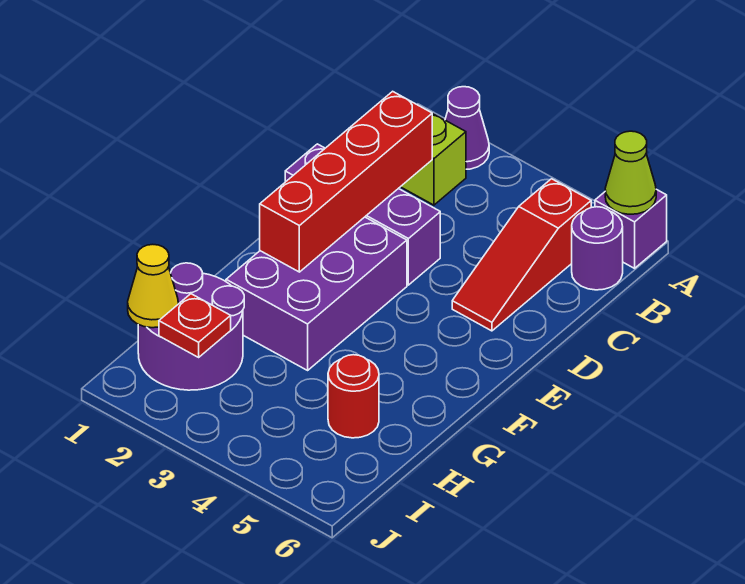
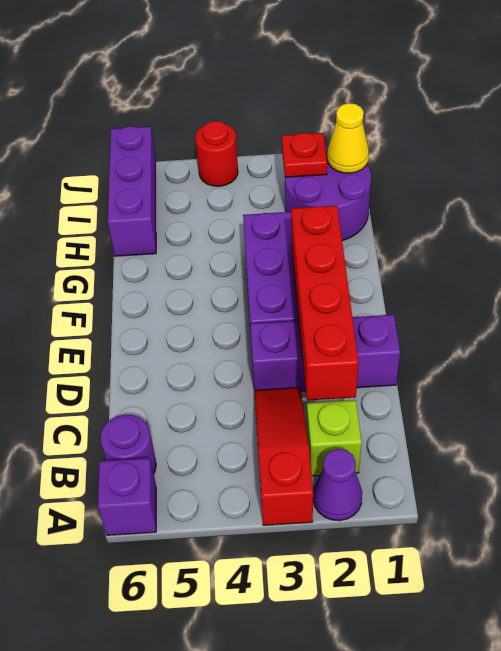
lime cone A6 level 2 -> none
red slope B5:D5 level 1 top B -> red slope A3:C3 level 1 top A
red round brick H5 level 1 -> red round brick J4 level 1
none -> purple brick H6:J6 level 1

